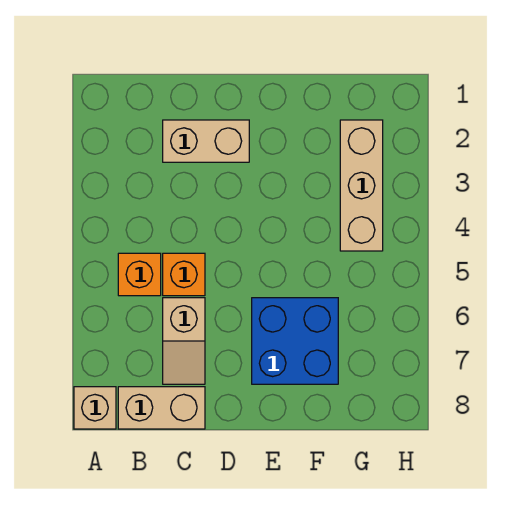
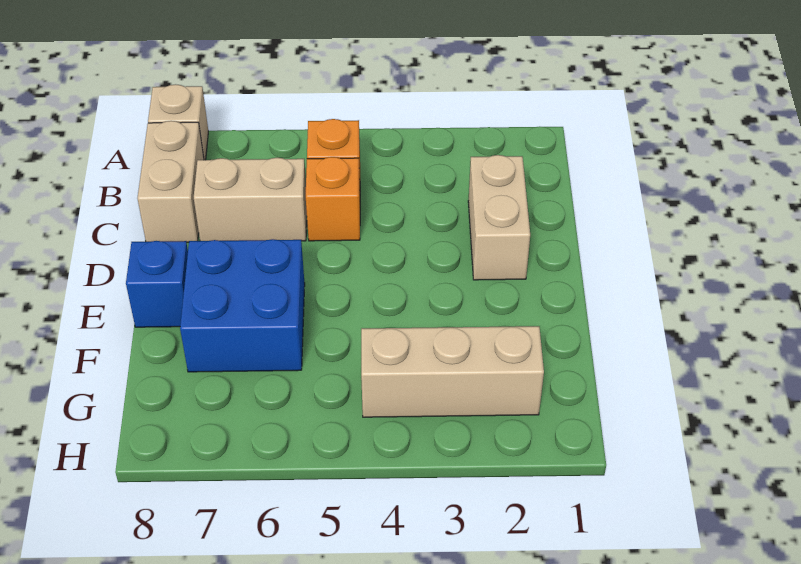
tan slope C6:C7 level 1 top 6 -> tan brick C6:C7 level 1
none -> blue brick E8 level 1

